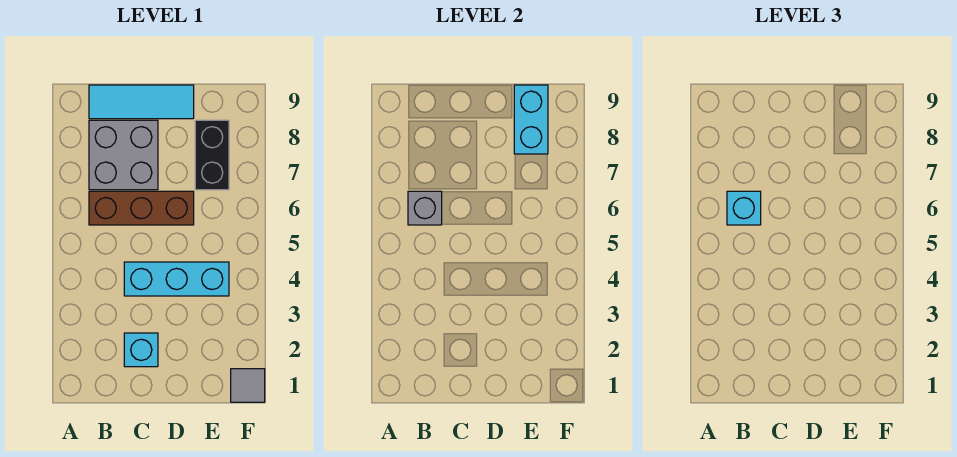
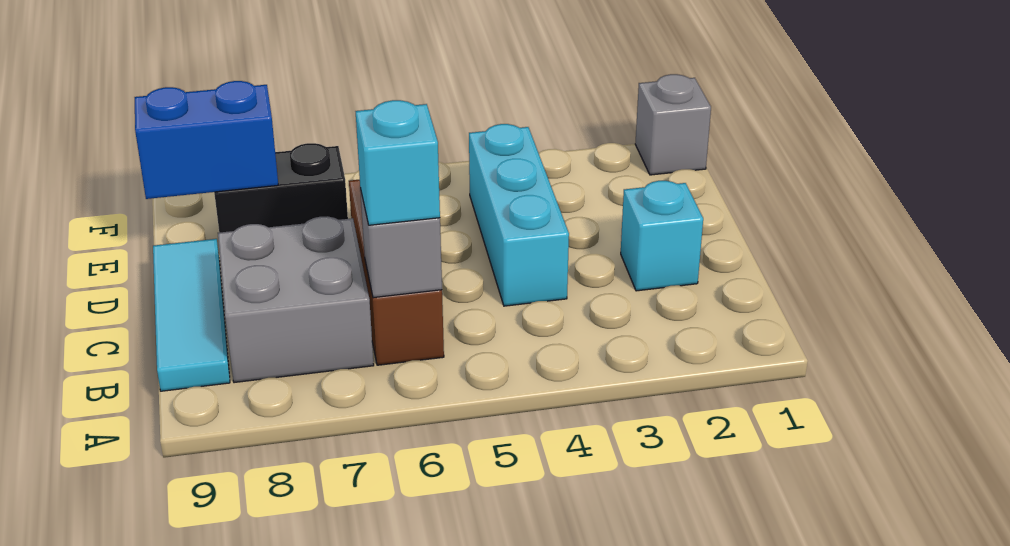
cyan brick E8:E9 level 2 -> blue brick E8:E9 level 2
grey tile F1 level 1 -> grey brick F1 level 1

